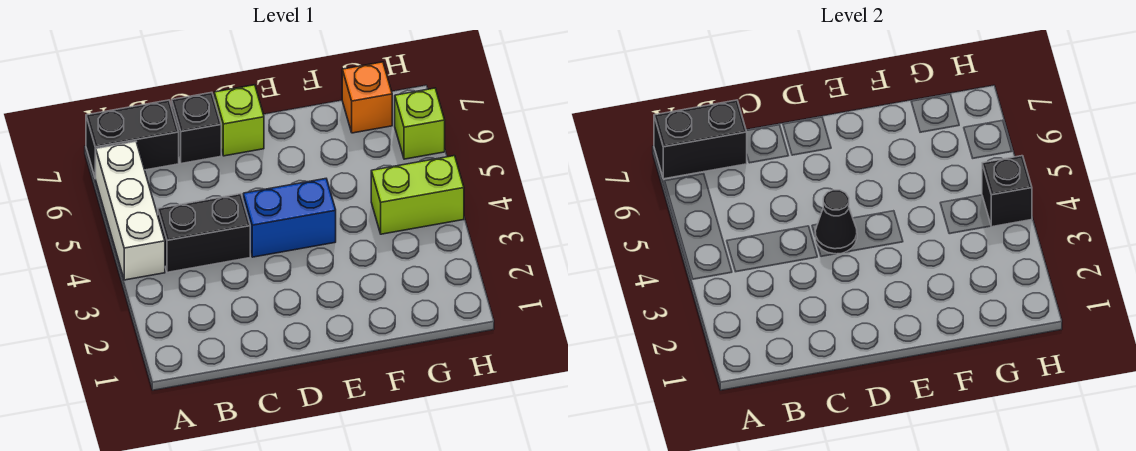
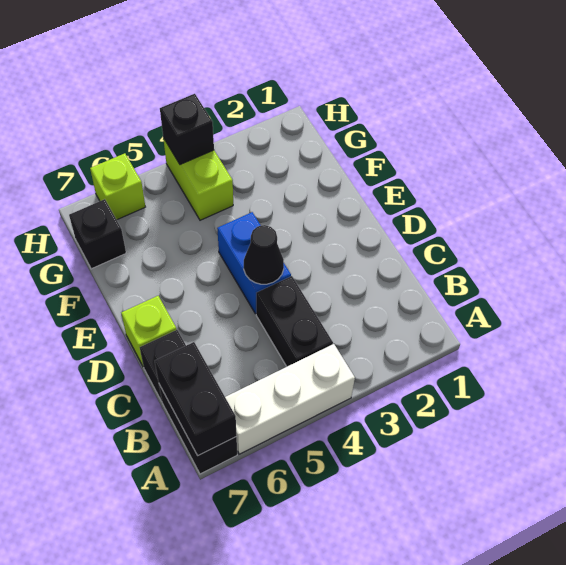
orange brick G7 level 1 -> black brick G7 level 1

